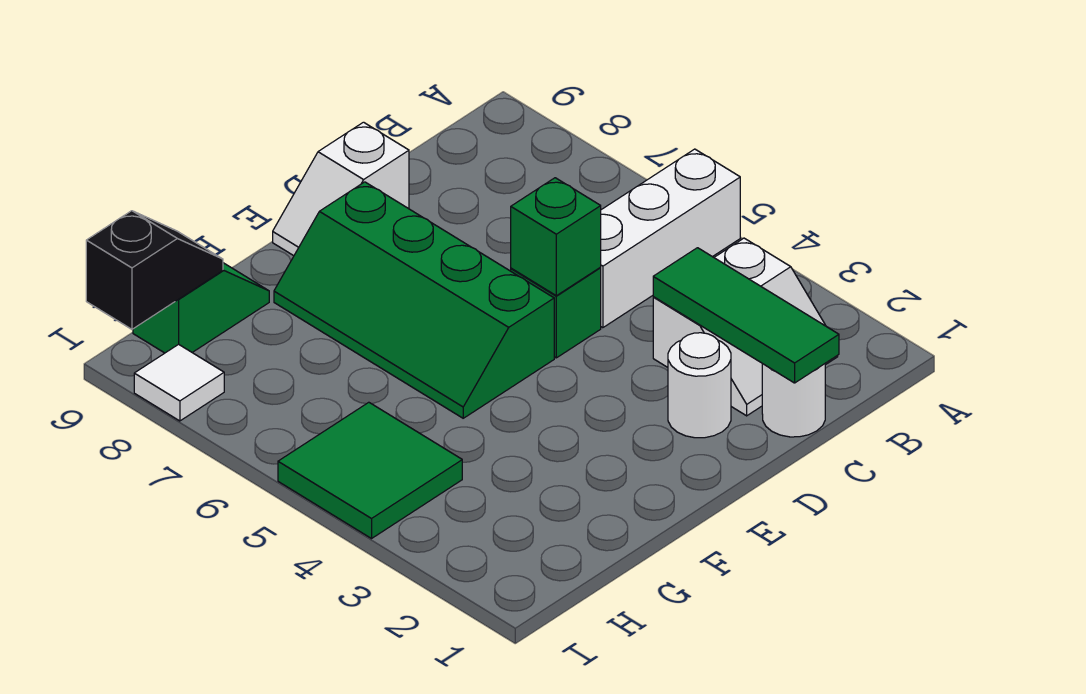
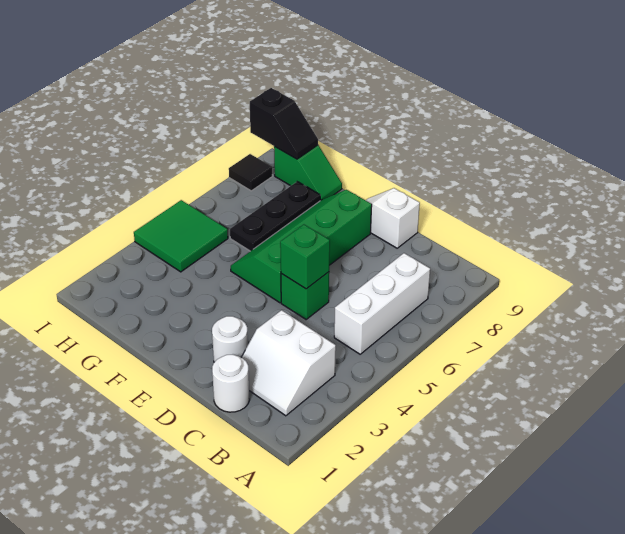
white brick A5:C5 level 1 -> white brick B5:B7 level 1
green tile C1:C3 level 2 -> none
none -> black plate G6:G8 level 1
white tile I8 level 1 -> black tile I8 level 1

